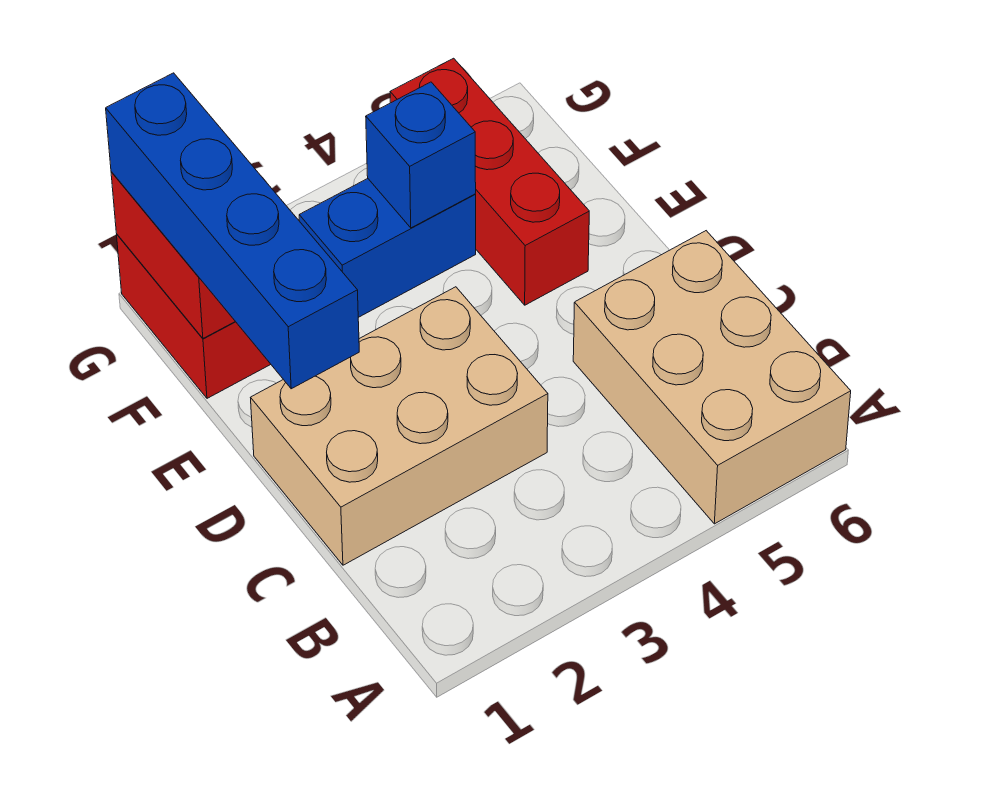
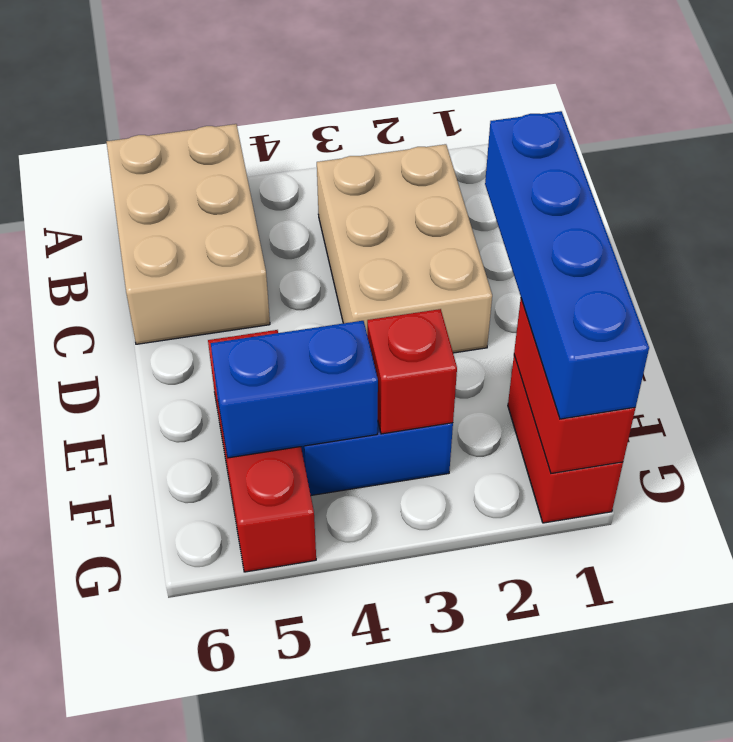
tan brick C1:D3 level 1 -> tan brick B2:D3 level 1
none -> red brick F3 level 2
blue brick F4 level 2 -> blue brick F4:F5 level 2

